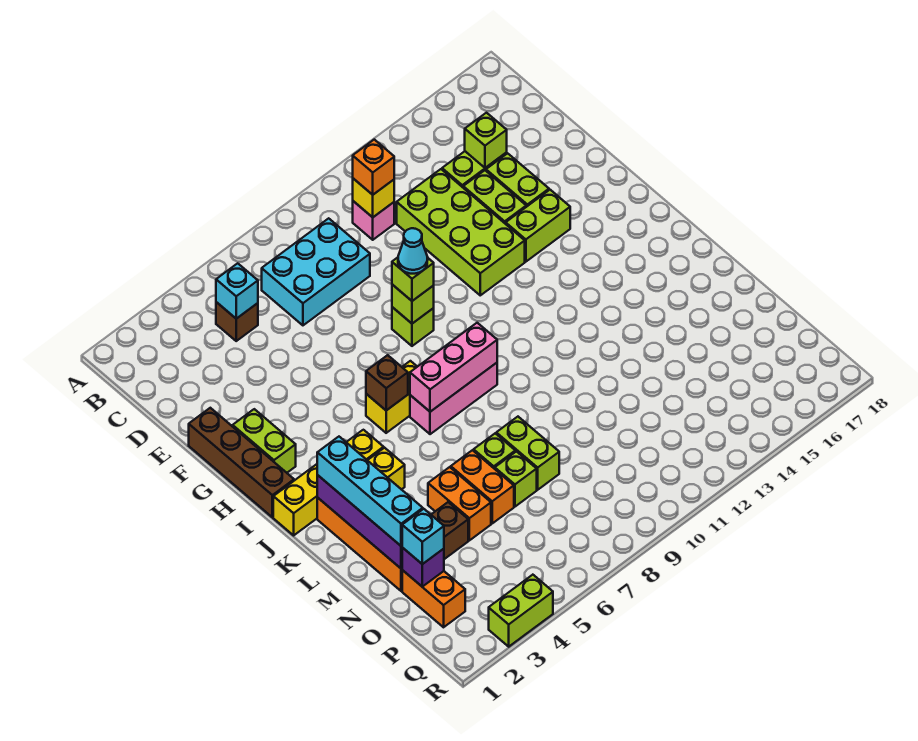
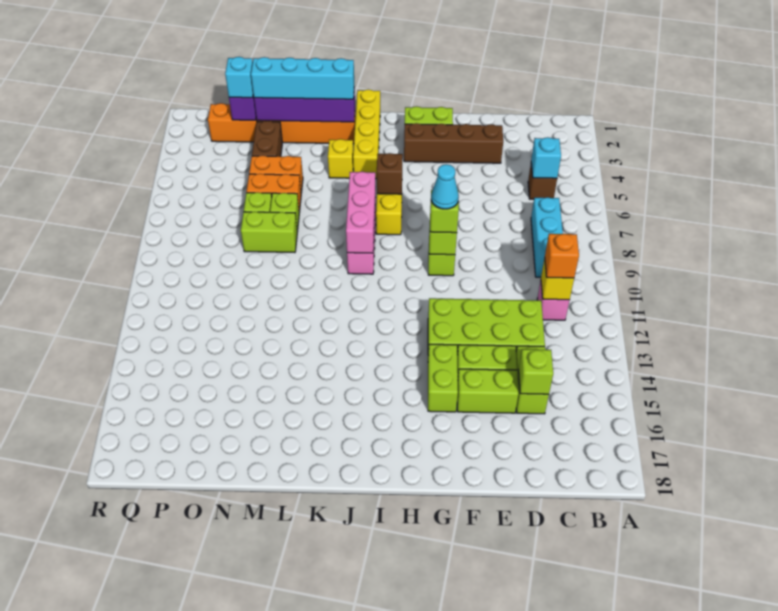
cyan brick C7:D9 level 1 -> cyan brick C7:C9 level 1
brown brick F1:I1 level 1 -> brown brick E3:H3 level 1
lime brick R3:R4 level 1 -> none

